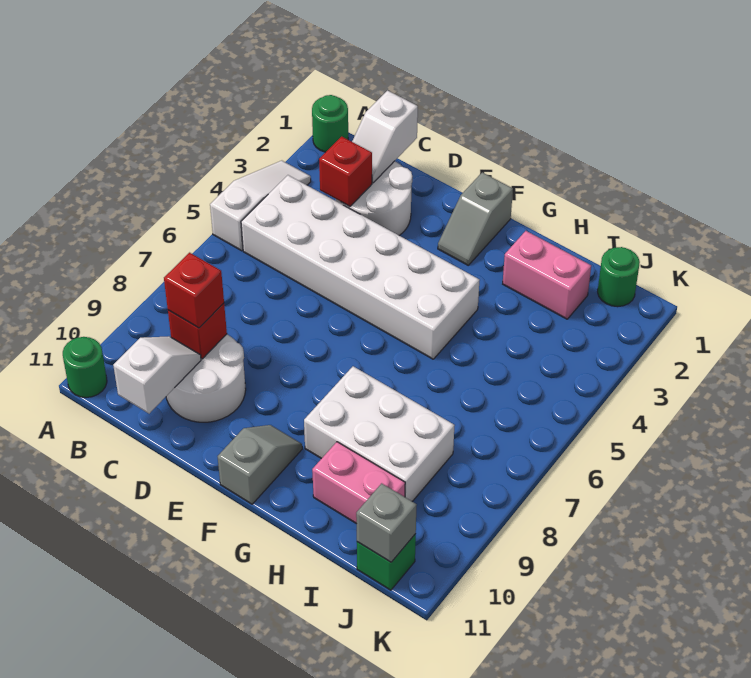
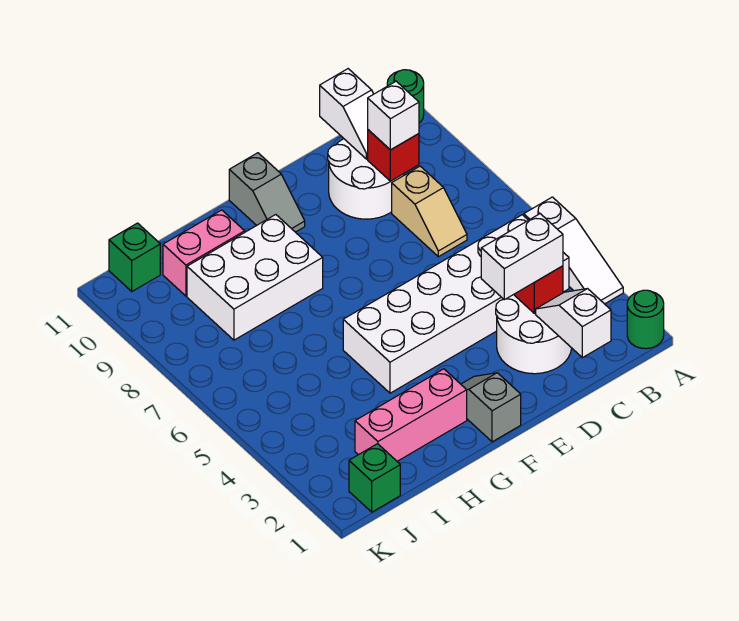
none -> white brick C3:D3 level 3
none -> tan slope C7:C8 level 1 top 8
red brick C9 level 3 -> white brick C9 level 3
pink brick H2:I2 level 1 -> pink brick G2:I2 level 1
green round brick J1 level 1 -> green brick J1 level 1
grey brick J11 level 2 -> none

